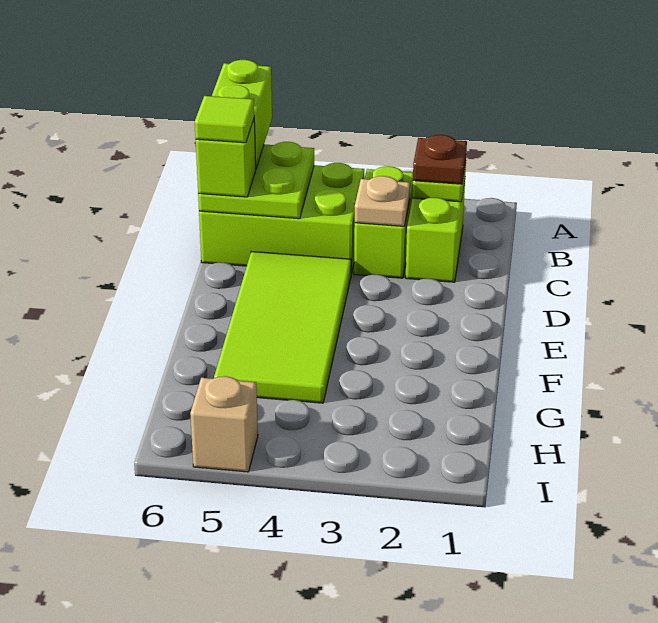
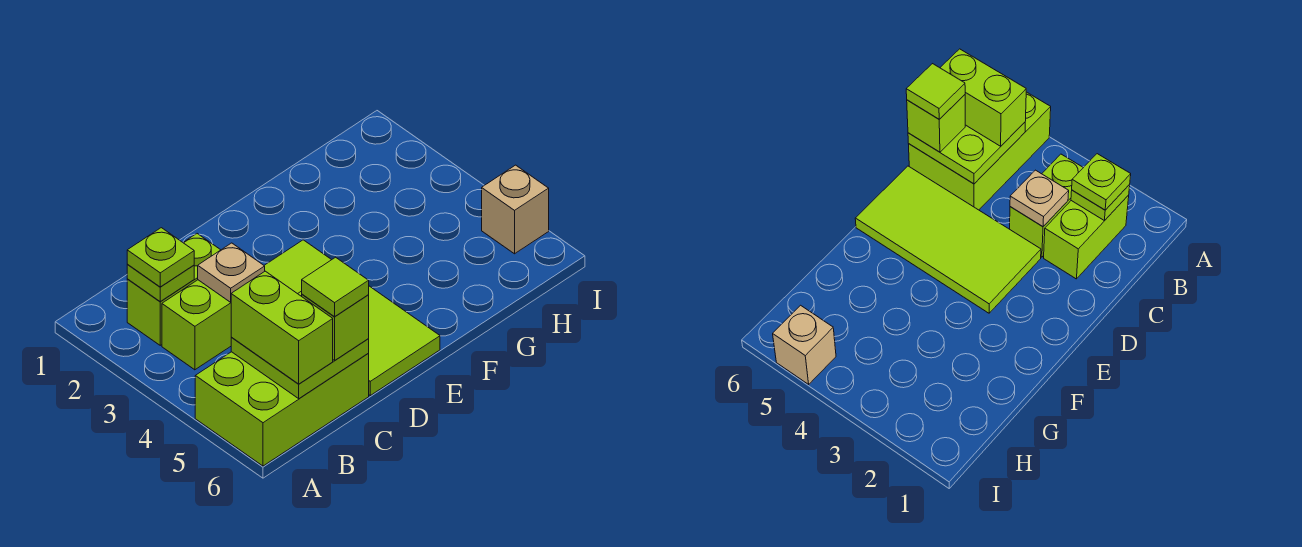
lime brick A6:B6 level 3 -> lime brick B5:B6 level 3
brown plate B2 level 3 -> lime plate B2 level 3
lime brick B4:C6 level 1 -> lime brick A5:C6 level 1
lime tile D4:G5 level 1 -> lime tile D3:E6 level 1

